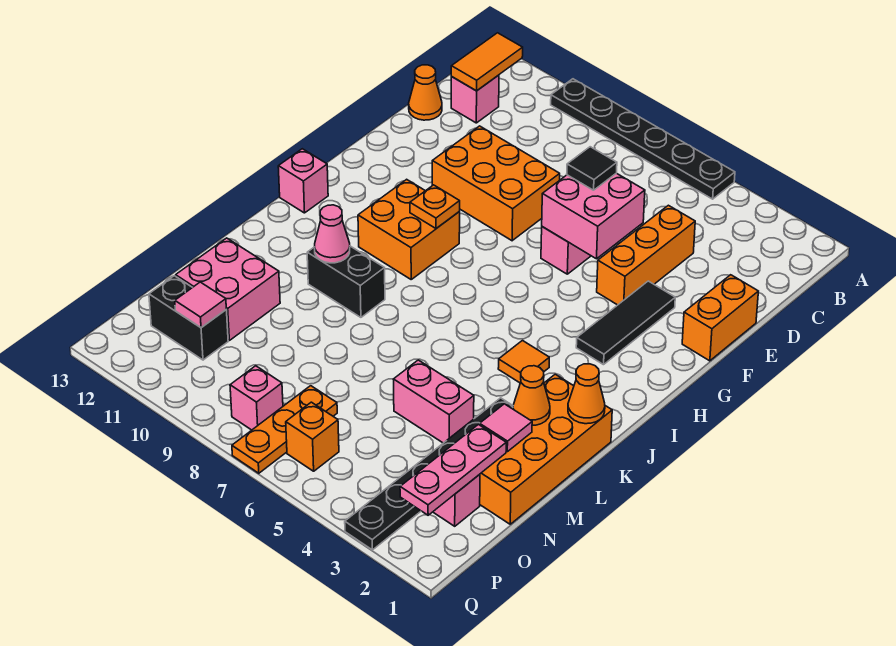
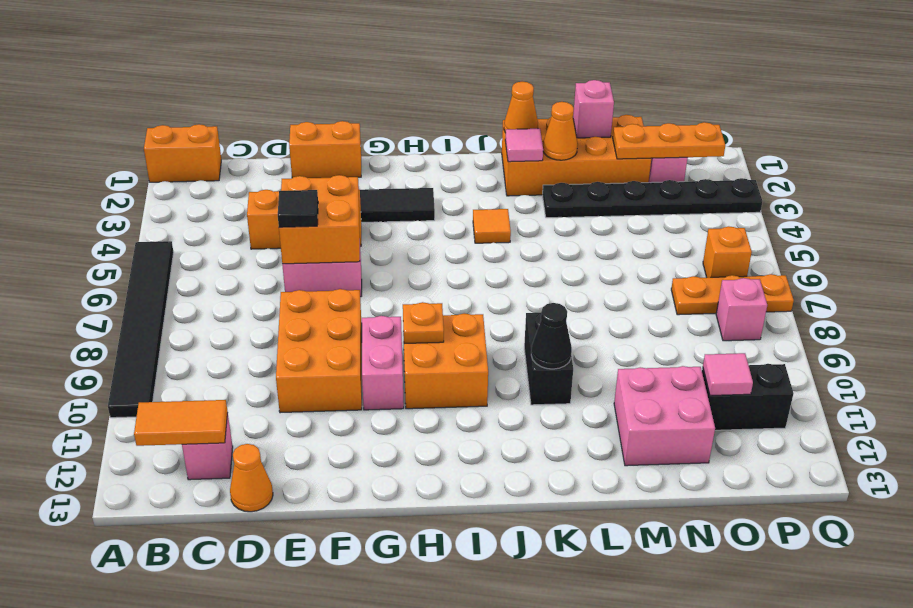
none -> orange brick A1:B1 level 1
black plate A5:A10 level 1 -> black tile A5:A10 level 1
pink brick E5:F6 level 2 -> orange brick E5:F6 level 2
pink brick I13 level 1 -> pink brick M1 level 2
pink cone K10 level 2 -> black cone K10 level 2
pink tile M2 level 2 -> pink tile K2 level 2
pink brick M4:M5 level 1 -> pink brick G9:G10 level 1
pink plate N2:P2 level 2 -> orange plate N2:P2 level 2
black brick O11:O12 level 1 -> black brick O11:P11 level 1

